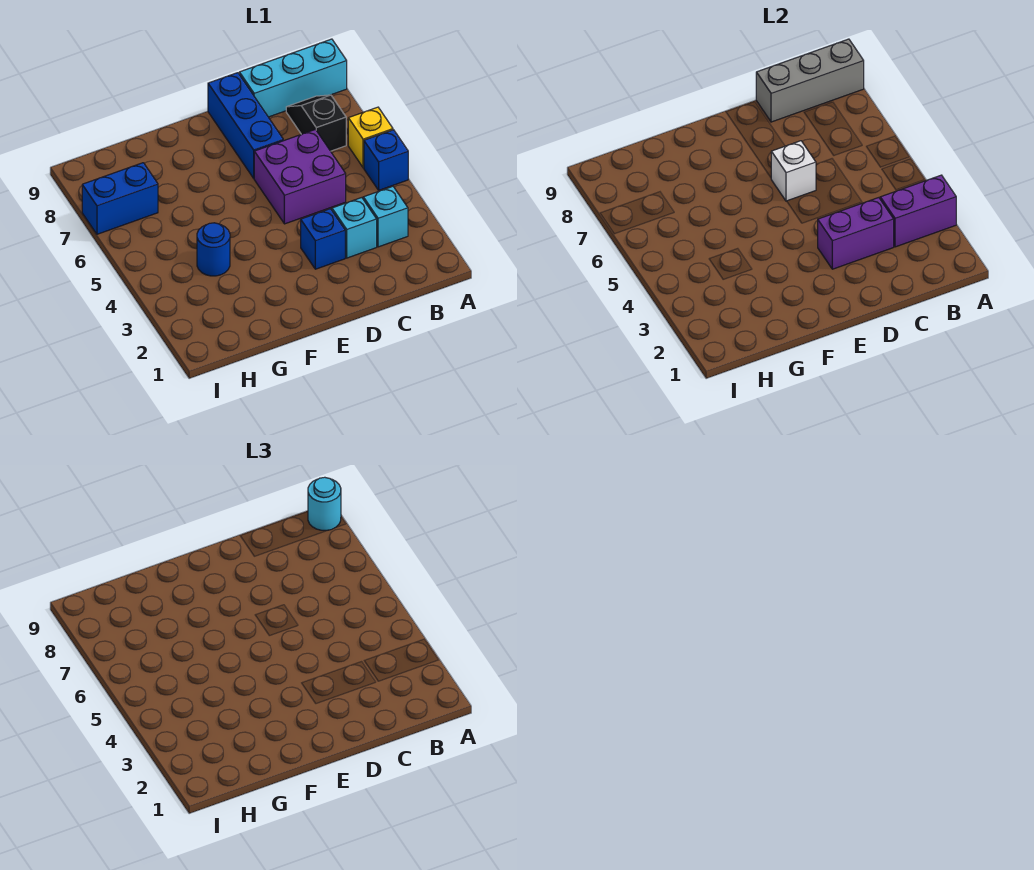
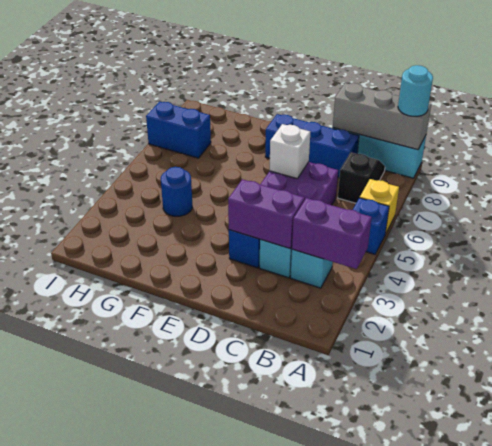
blue brick D7:D9 level 1 -> blue brick C8:E8 level 1

